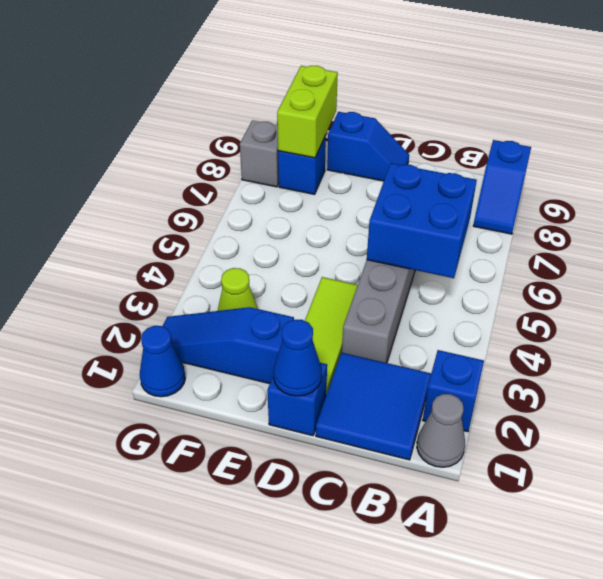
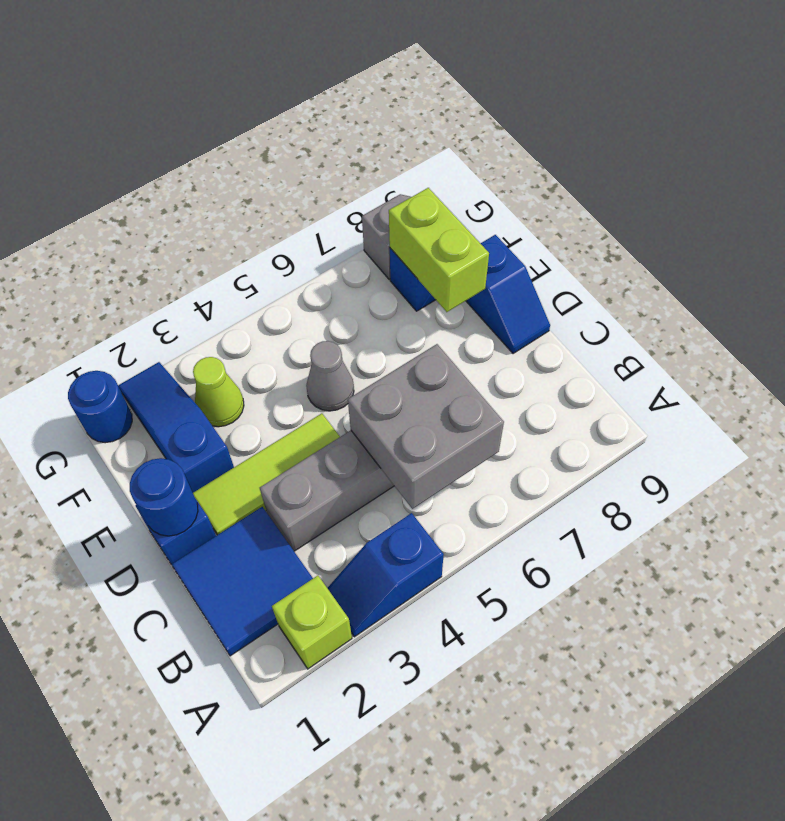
grey cone A1 level 1 -> grey cone E5 level 1
blue brick A2 level 1 -> lime brick A2 level 1
blue slope A8:A9 level 1 top 9 -> blue slope A3:A4 level 1 top 4
blue brick B5:C6 level 2 -> grey brick B5:C6 level 2
blue cone D1 level 2 -> blue round brick D1 level 2
lime brick F8:F9 level 2 -> lime brick E8:F8 level 2
blue cone G1 level 1 -> blue round brick G1 level 1

